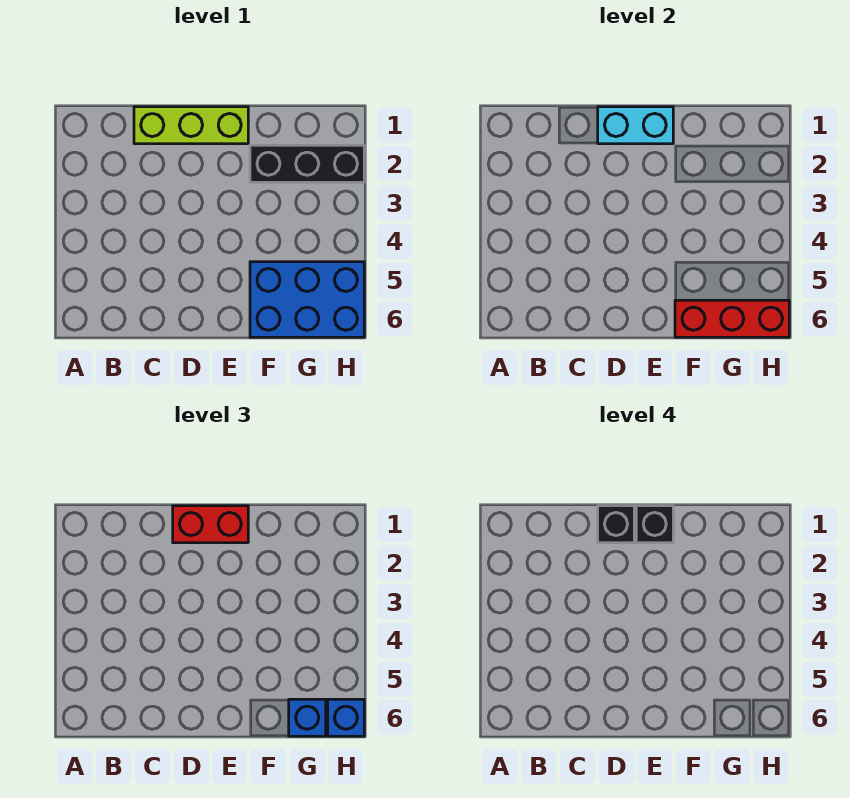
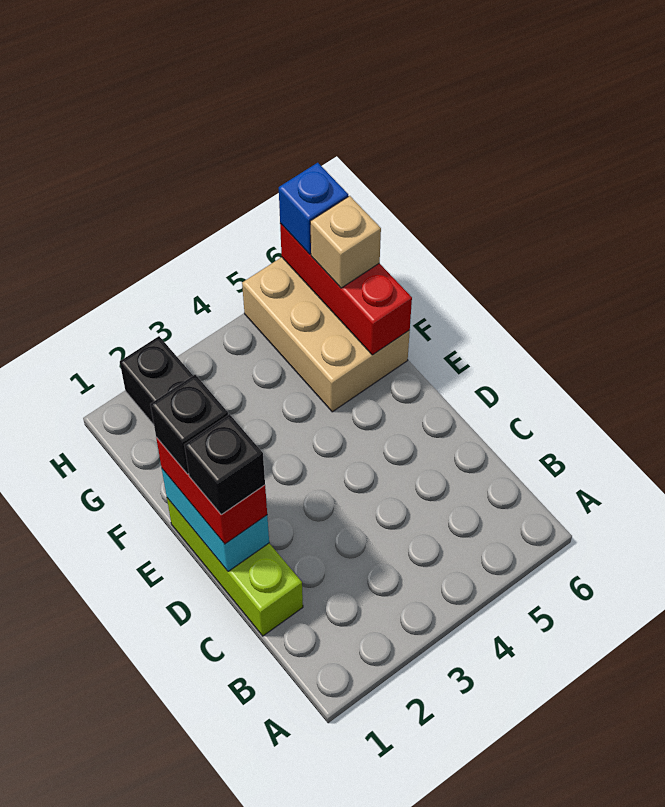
blue brick F5:H6 level 1 -> tan brick F5:H6 level 1
blue brick G6 level 3 -> tan brick G6 level 3

